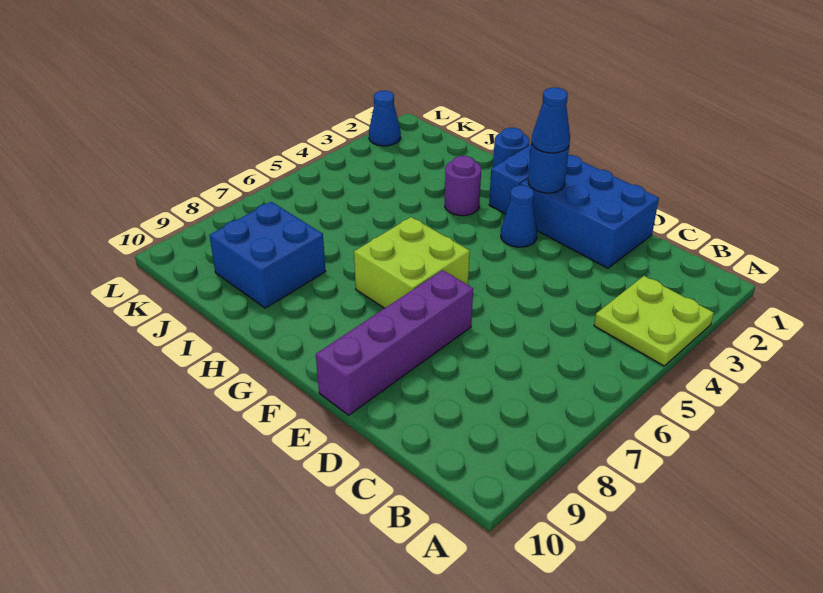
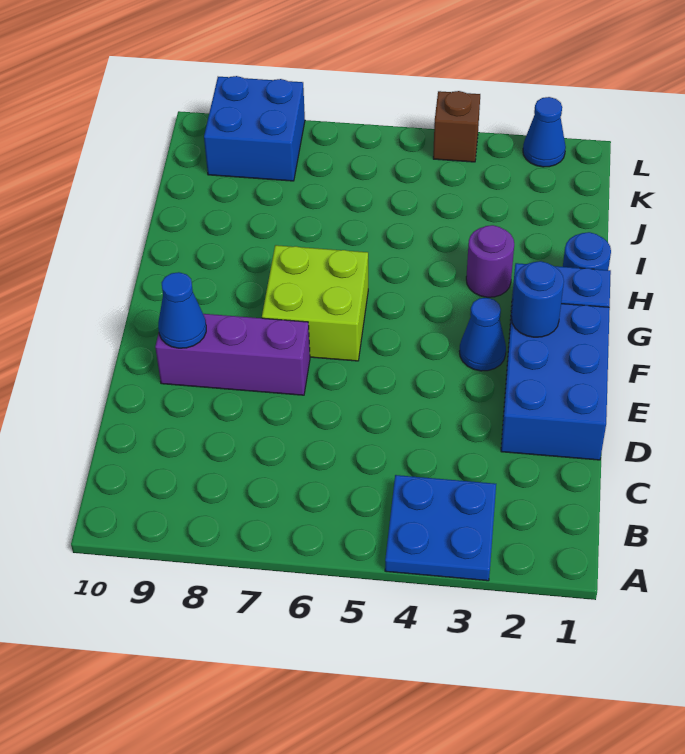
lime plate A3:B4 level 1 -> blue plate A3:B4 level 1
purple brick E7:E10 level 1 -> purple brick E7:E9 level 1
blue cone F2 level 3 -> blue cone E9 level 2
blue brick I8:J9 level 1 -> blue brick K8:L9 level 1
none -> brown brick L4 level 1

